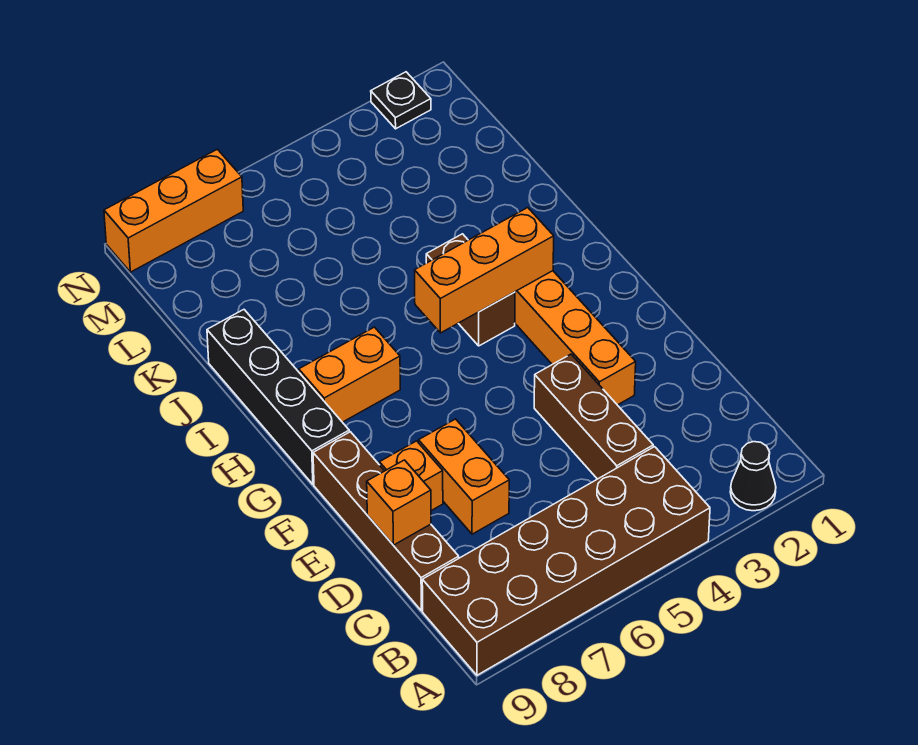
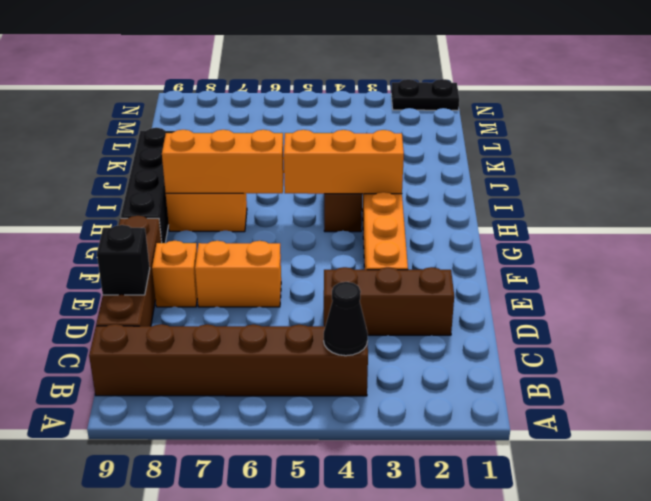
black cone A2 level 1 -> black cone B4 level 2
brown brick A4:B9 level 1 -> brown brick B4:B9 level 1
brown brick C4:E4 level 1 -> brown brick D2:D4 level 1
orange brick D7:E7 level 1 -> orange brick E6:E7 level 1
orange brick D9 level 2 -> black brick D9 level 2
black plate N2 level 1 -> black plate N1:N2 level 1
orange brick N7:N9 level 1 -> orange brick H6:H8 level 2

